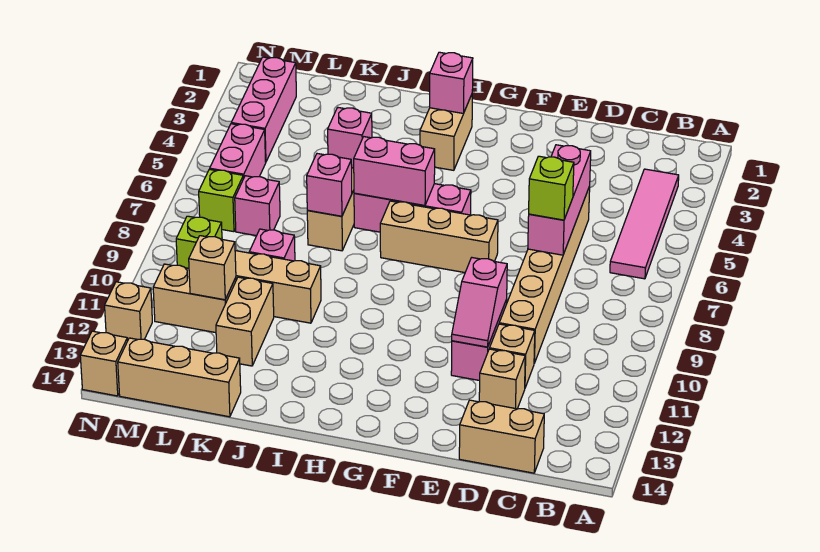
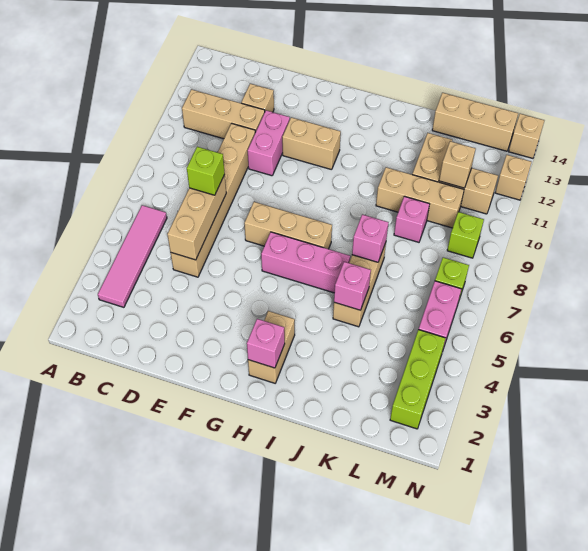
tan brick C14:D14 level 1 -> tan brick F11:G11 level 1
pink brick D5:D7 level 2 -> tan brick D5:D7 level 2
tan brick D11 level 1 -> tan brick B11:D11 level 1
pink slope E10:E11 level 2 top 10 -> none
pink brick H6:I6 level 2 -> none
pink brick L7 level 1 -> none
pink brick M2:M4 level 1 -> lime brick M2:M4 level 1

